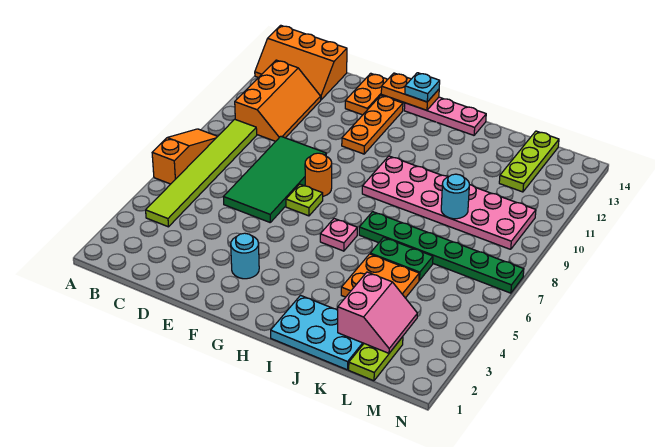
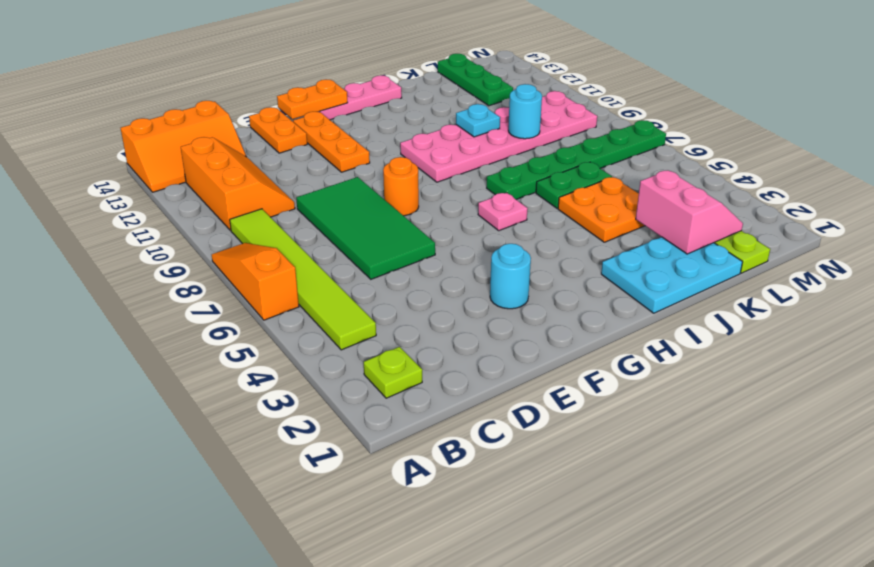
lime plate F7 level 1 -> lime plate B2 level 1
cyan plate G14 level 3 -> cyan plate J10 level 2
lime plate L12:L14 level 1 -> green plate L12:L14 level 1

